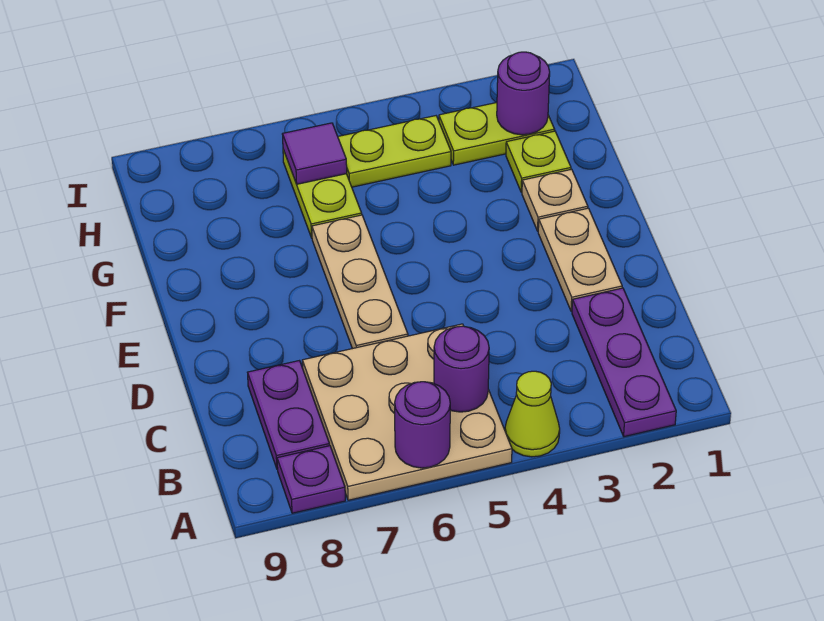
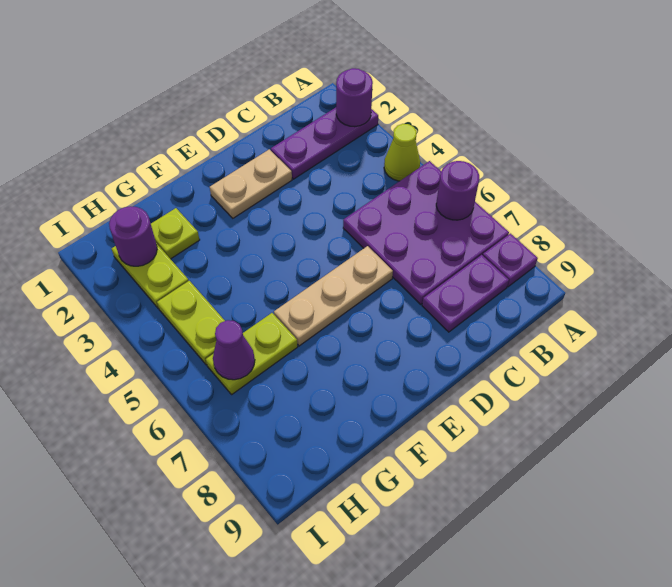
tan plate A5:C7 level 1 -> purple plate A5:C7 level 1
purple round brick B5 level 2 -> purple round brick A2 level 2
tan plate F2 level 1 -> none
purple tile H6 level 2 -> purple cone H6 level 2

